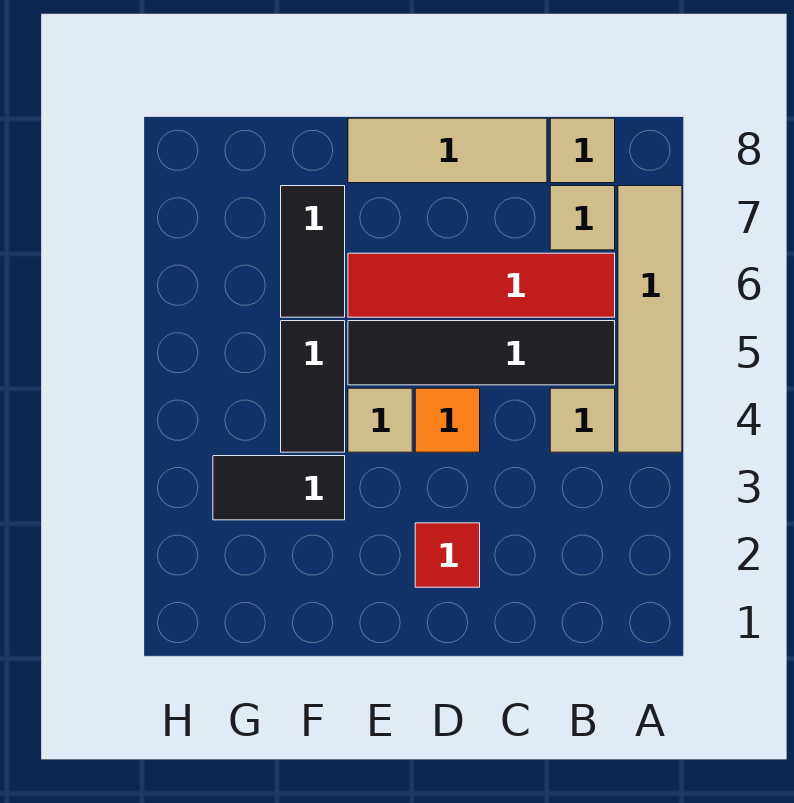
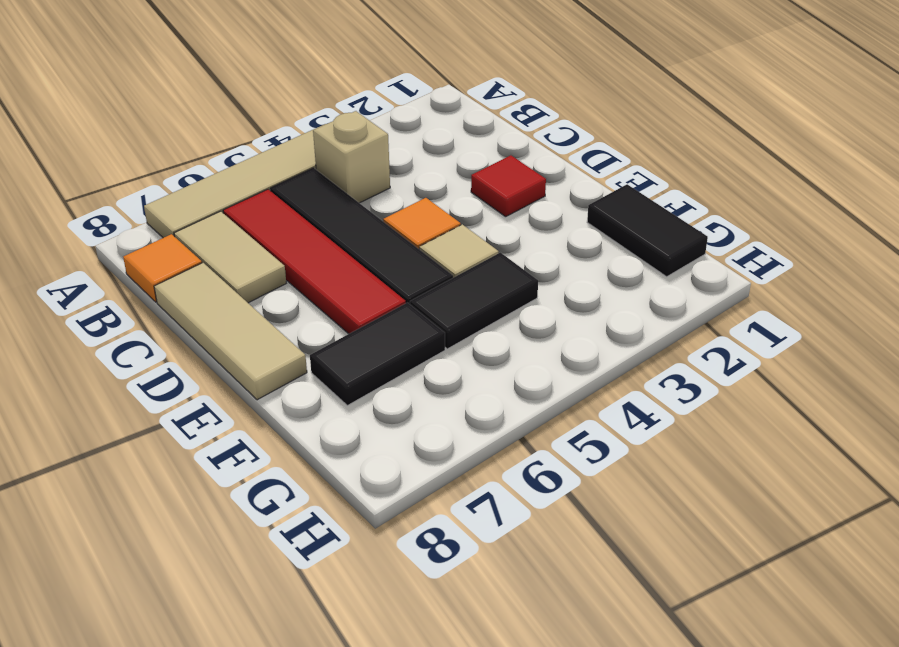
tan tile B4 level 1 -> tan brick B4 level 1
tan tile B7 level 1 -> tan tile B7:C7 level 1
tan tile B8 level 1 -> orange tile B8 level 1
black tile F3:G3 level 1 -> black tile F1:G1 level 1

